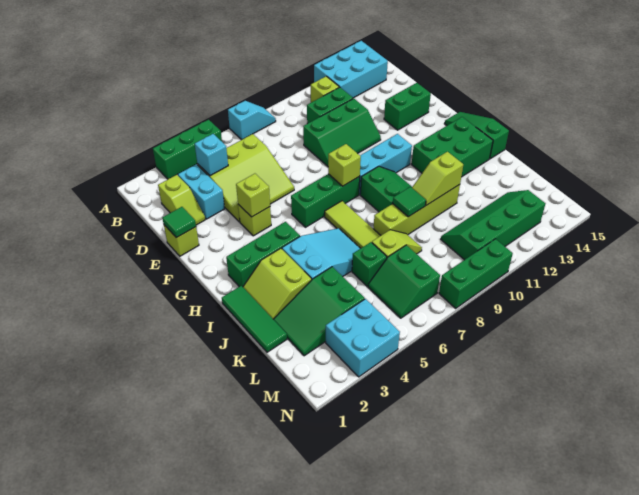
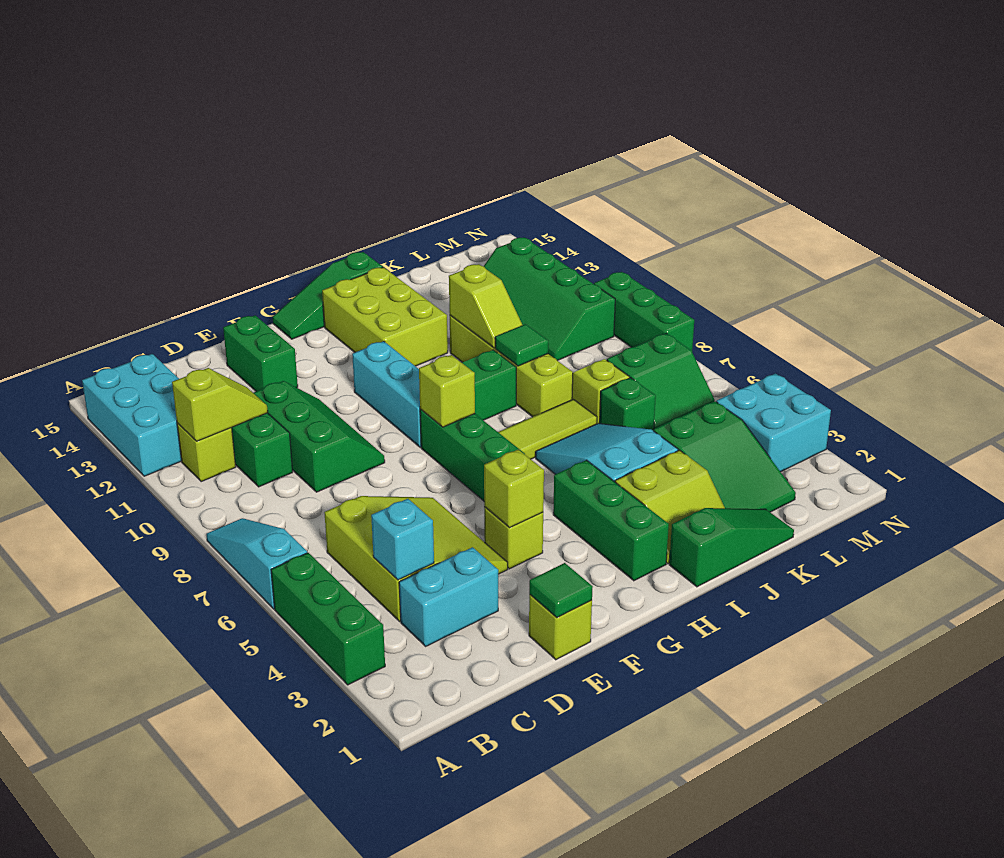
cyan slope A7:A8 level 1 top 7 -> cyan slope A6:A8 level 1 top 6
lime slope C2:D2 level 1 top C -> lime slope B11:C11 level 2 top B
green brick H12:I14 level 1 -> lime brick H12:I14 level 1
green tile I1:K1 level 1 -> green slope I1:K1 level 1 top I

